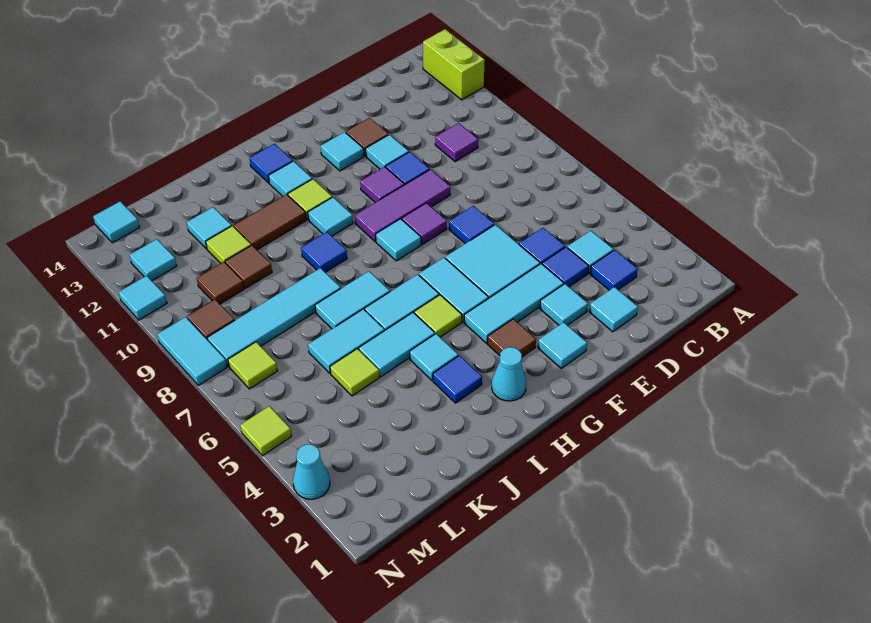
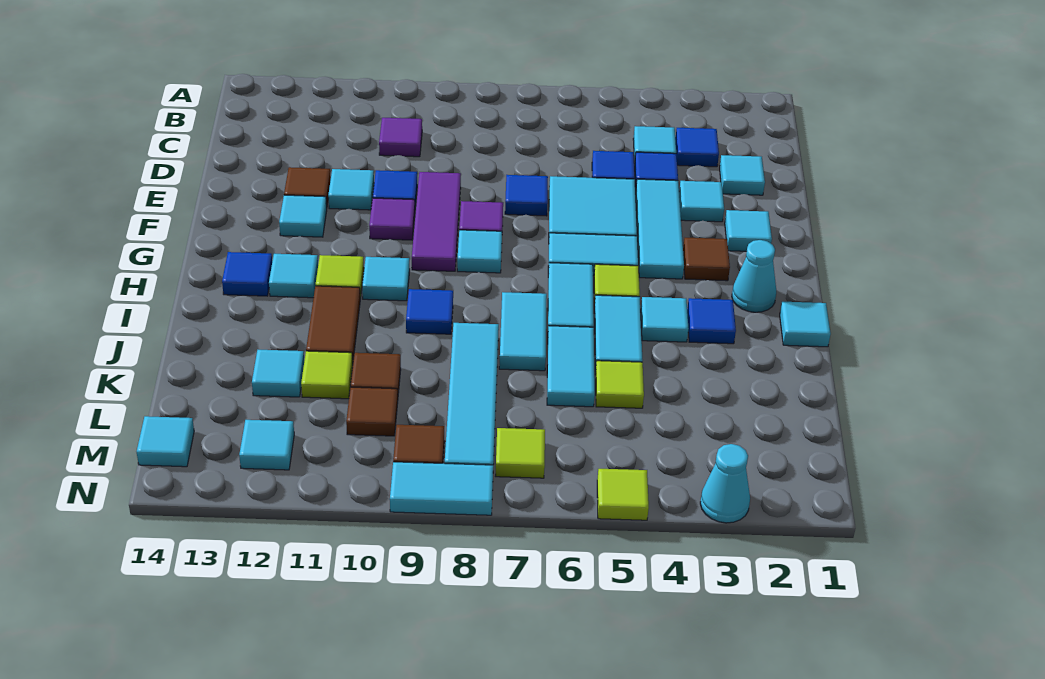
lime brick A12:A13 level 1 -> none
cyan tile N11 level 1 -> cyan tile I1 level 1

